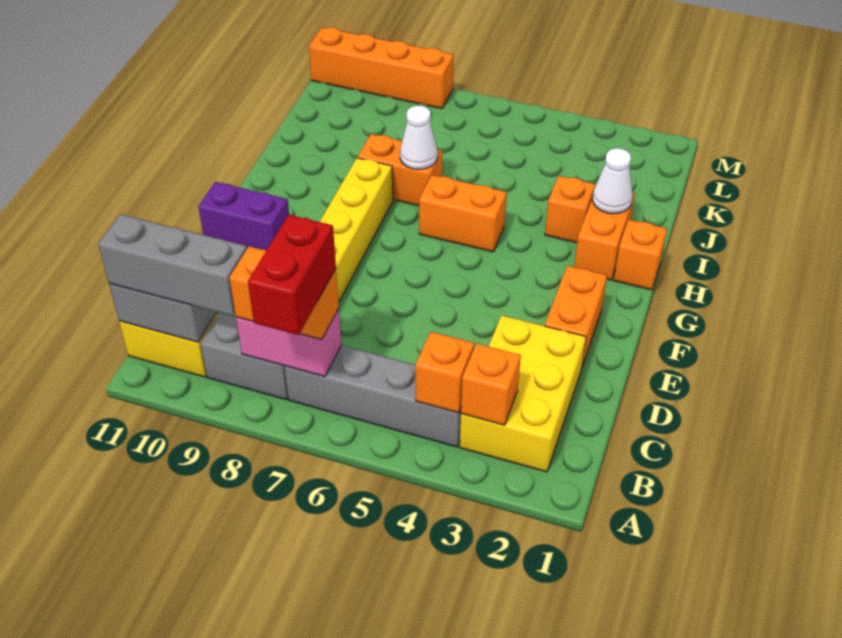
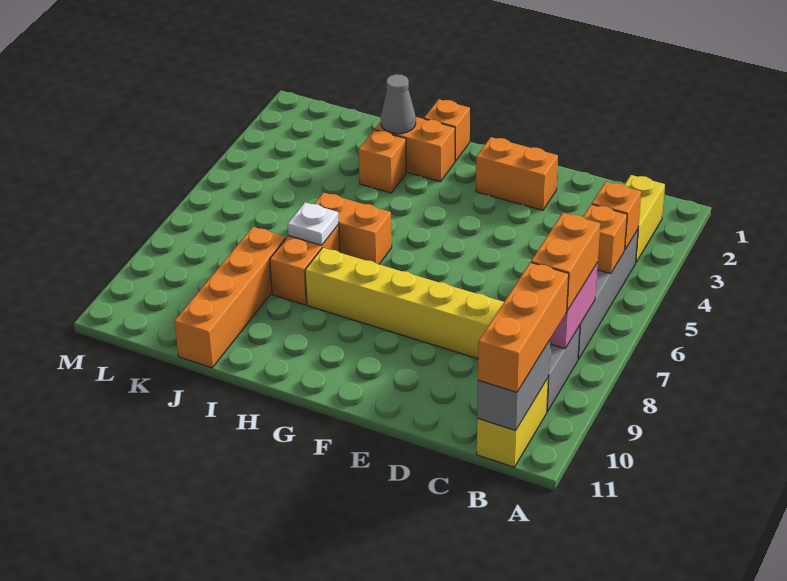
red brick A7:B7 level 4 -> none
yellow brick B2:D3 level 1 -> yellow brick B2:B3 level 1
orange brick B3 level 2 -> orange brick B5 level 2
grey brick B9:B11 level 3 -> orange brick B9:B11 level 3
purple brick F10:F11 level 1 -> none
orange brick H5:H6 level 1 -> orange brick H6:I6 level 1
white cone I2 level 2 -> grey cone I2 level 2
white cone I7 level 2 -> white plate I7 level 2
orange brick M8:M11 level 1 -> orange brick J8:J11 level 1

